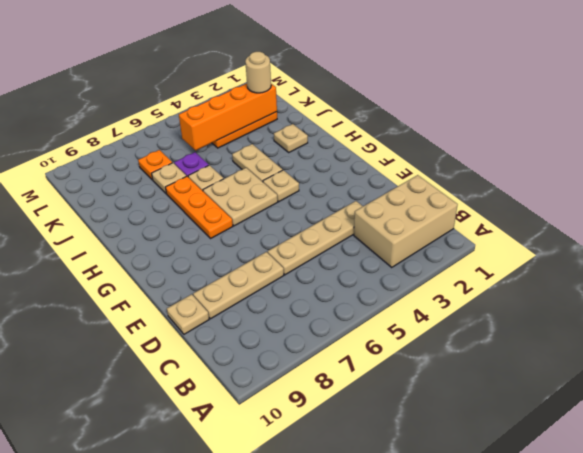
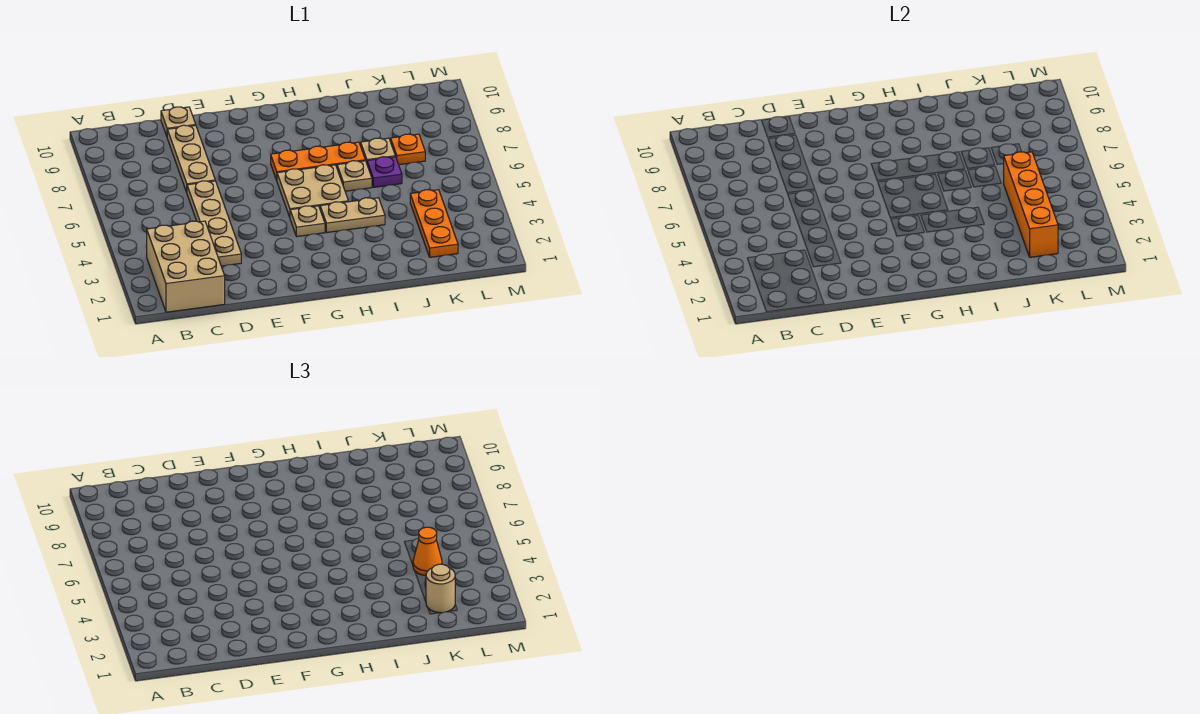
tan plate I2 level 1 -> none
none -> orange cone K4 level 3

